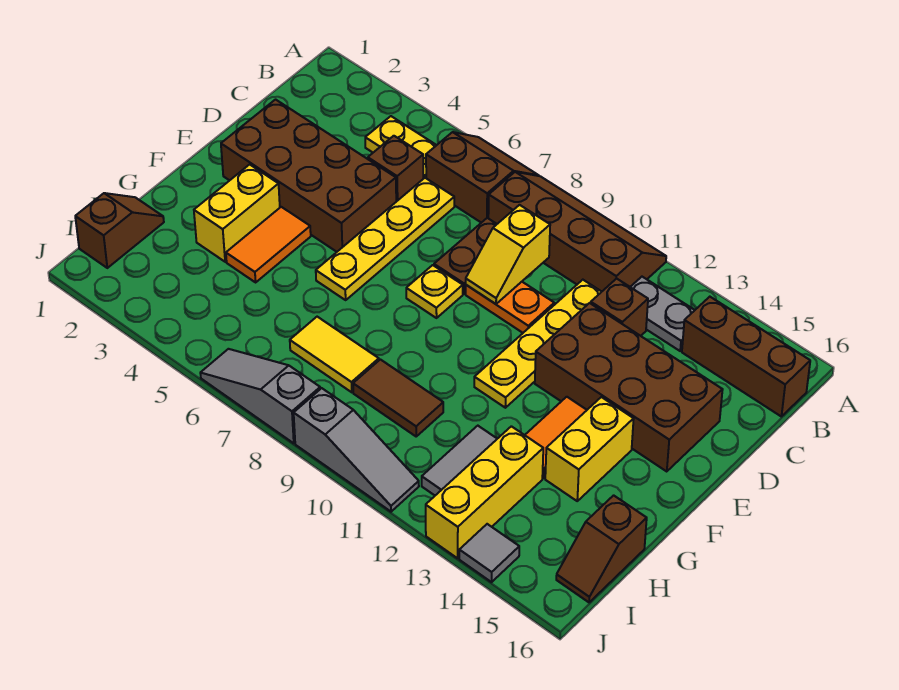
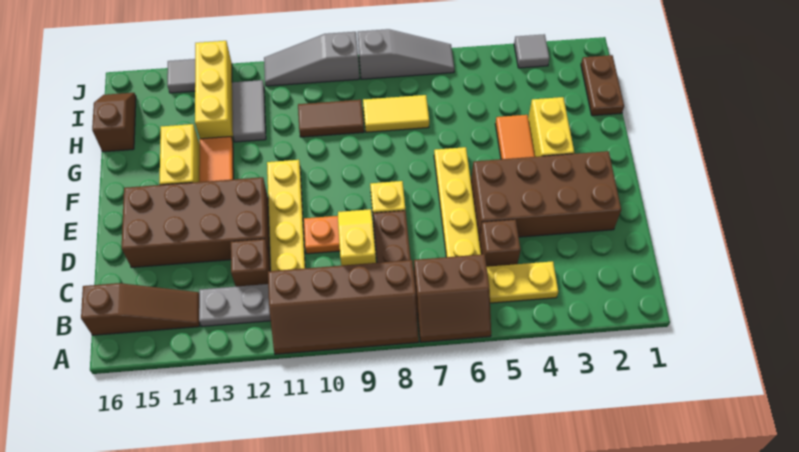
brown brick B14:B16 level 1 -> brown slope B14:B16 level 1 top 16
brown slope H1:I1 level 1 top I -> brown plate H1:I1 level 1
none -> grey tile J3 level 1

